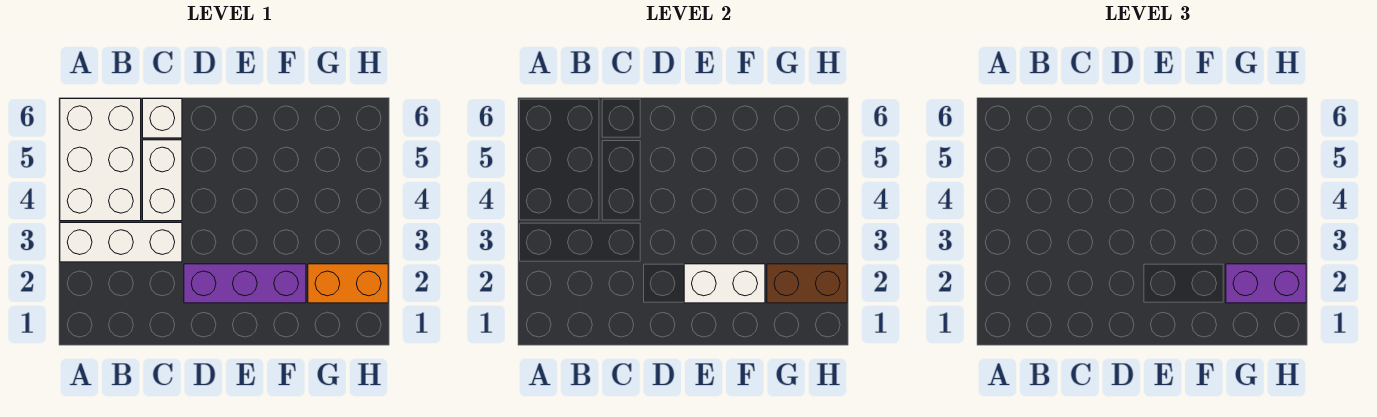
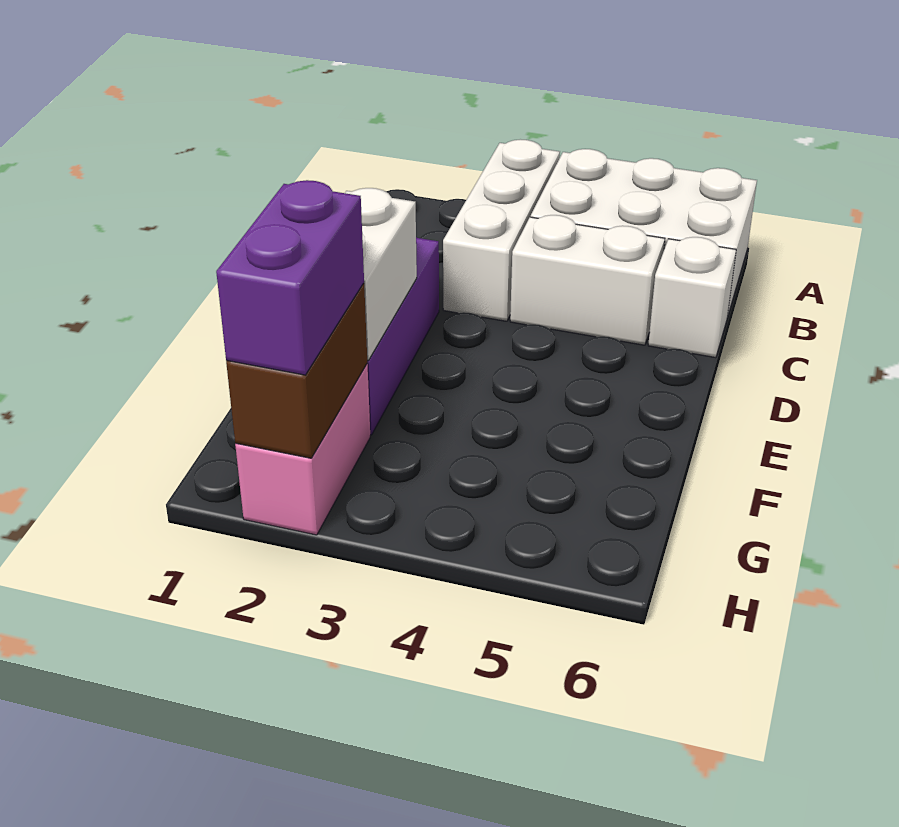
orange brick G2:H2 level 1 -> pink brick G2:H2 level 1

